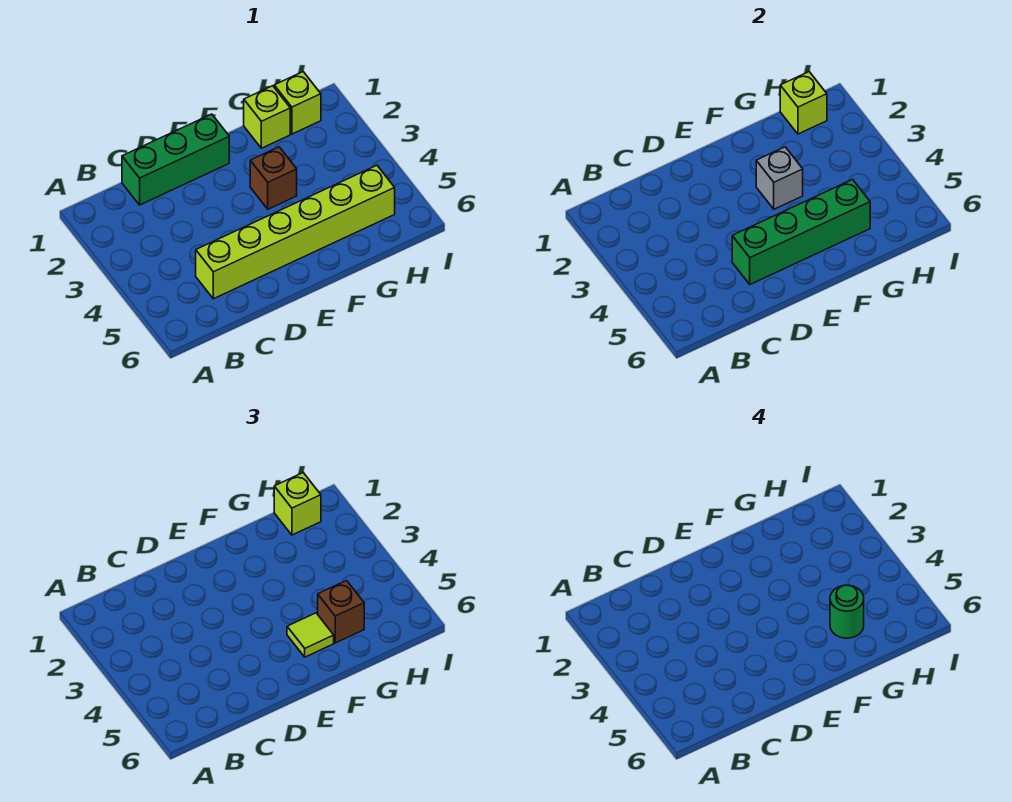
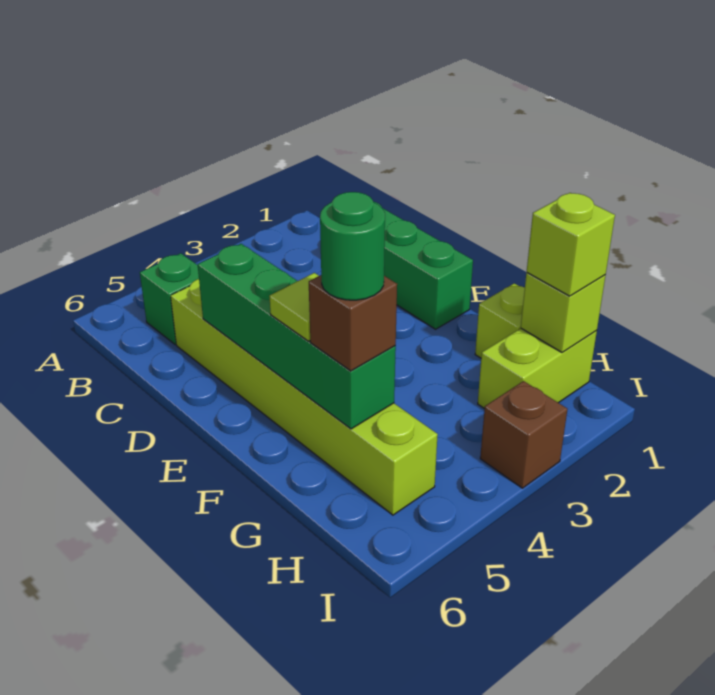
none -> green brick B5 level 1
brown brick F3 level 1 -> brown brick I3 level 1
grey brick F3 level 2 -> none
lime brick H1 level 1 -> lime brick H1:H2 level 1

